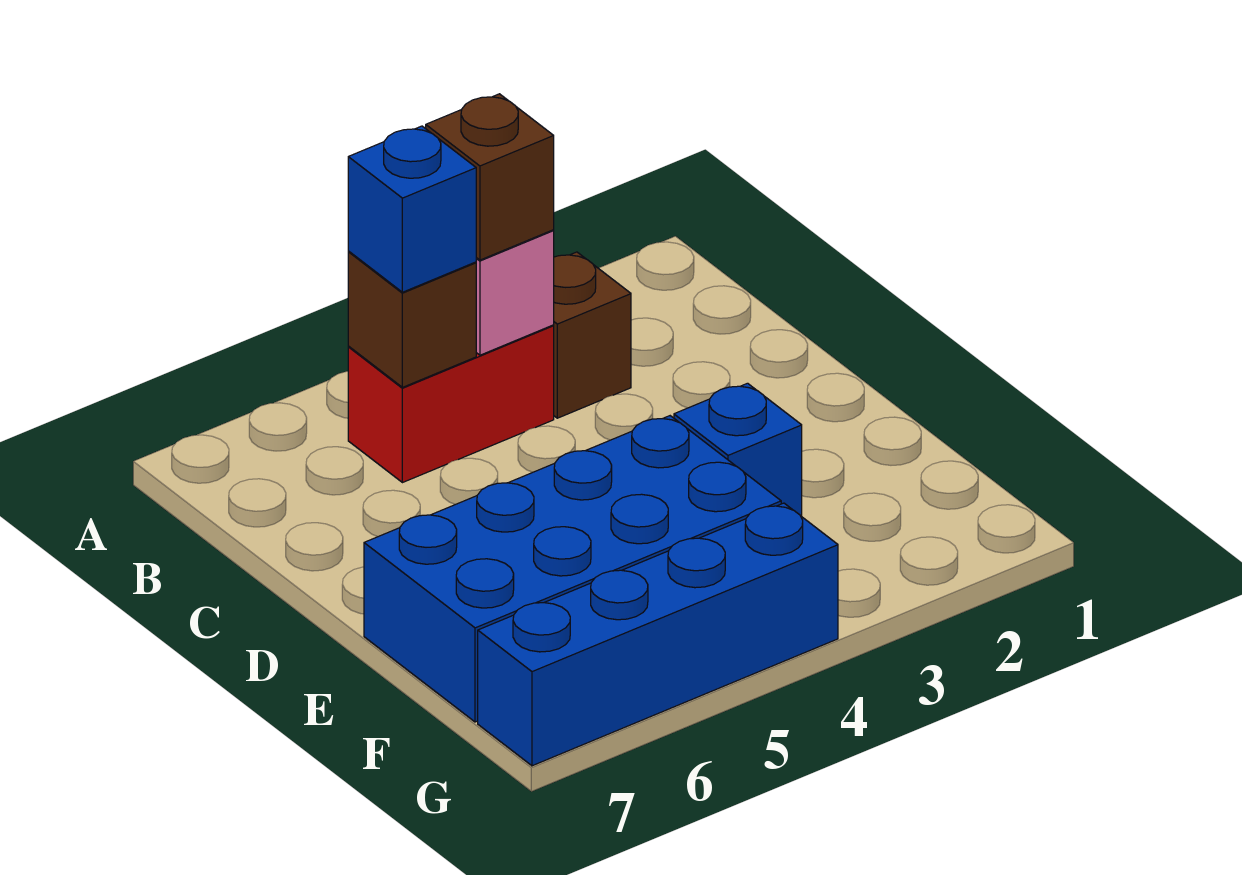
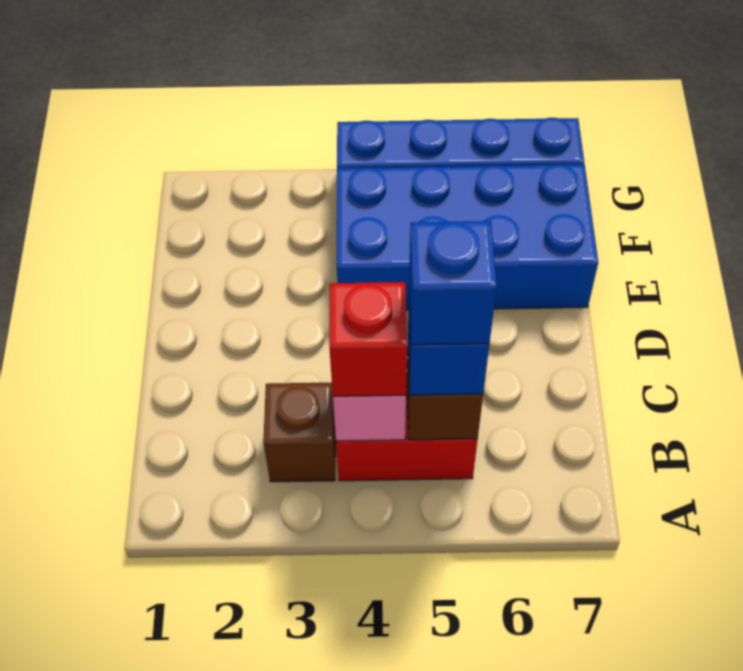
brown brick B4 level 3 -> red brick B4 level 3
blue brick E3 level 1 -> blue brick B5 level 4

